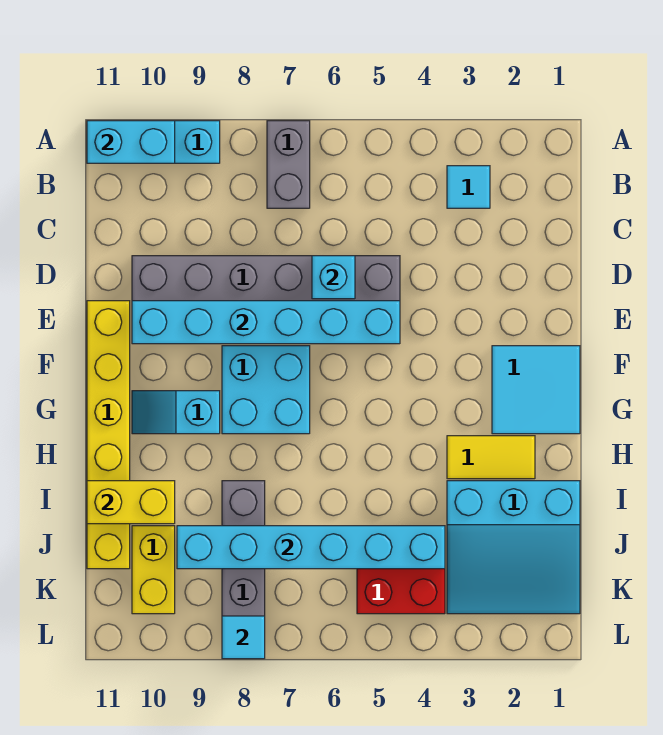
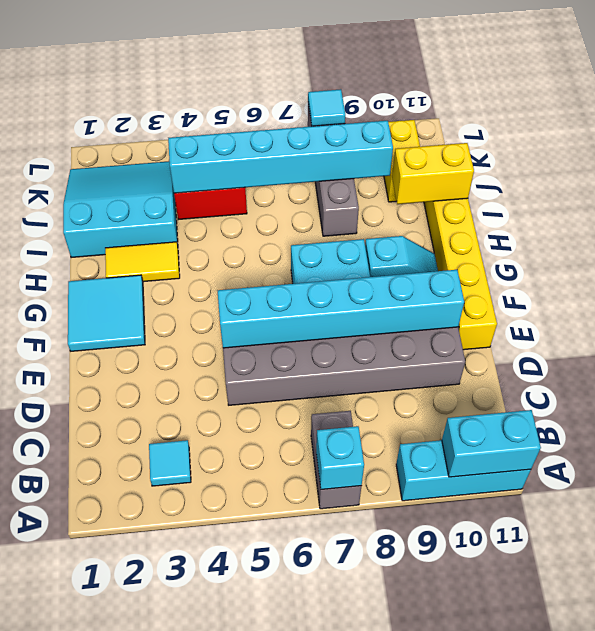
cyan brick D6 level 2 -> cyan brick A7 level 2

